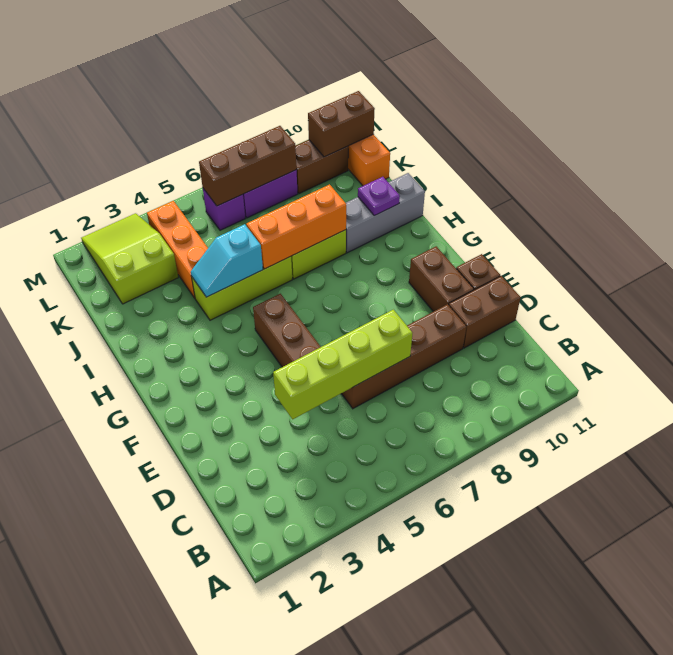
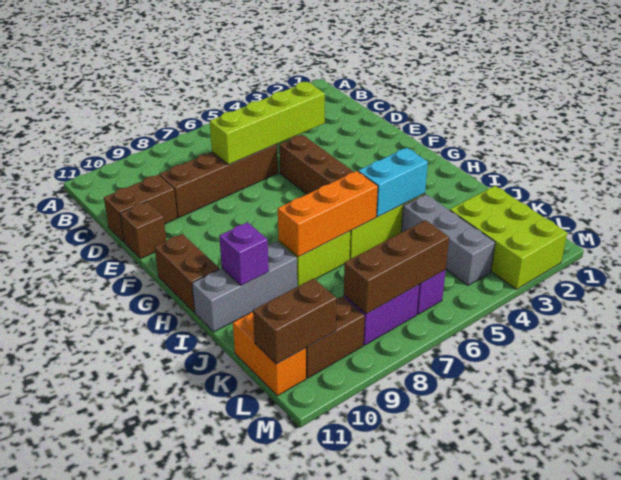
brown brick E10:F10 level 1 -> brown brick G11:H11 level 1
cyan slope I4:I5 level 2 top 5 -> cyan brick I4:I5 level 2
purple plate I10 level 2 -> purple brick I10 level 2
orange brick J4:L4 level 1 -> grey brick J4:L4 level 1
lime slope K2:M3 level 1 top K -> lime brick K2:M3 level 1

